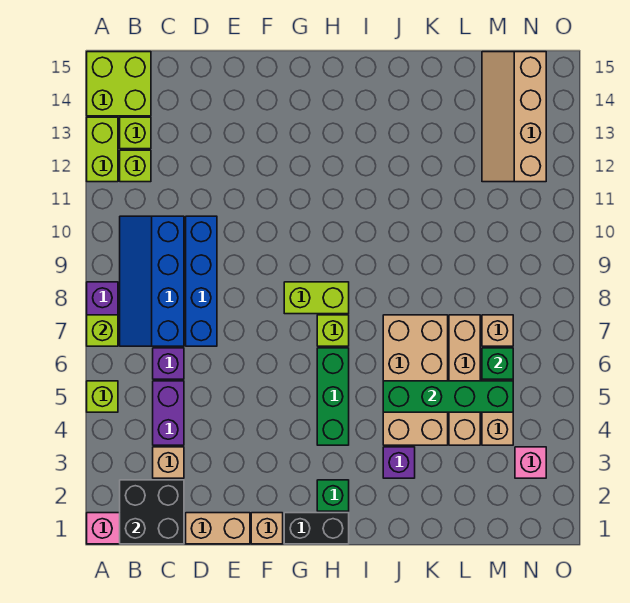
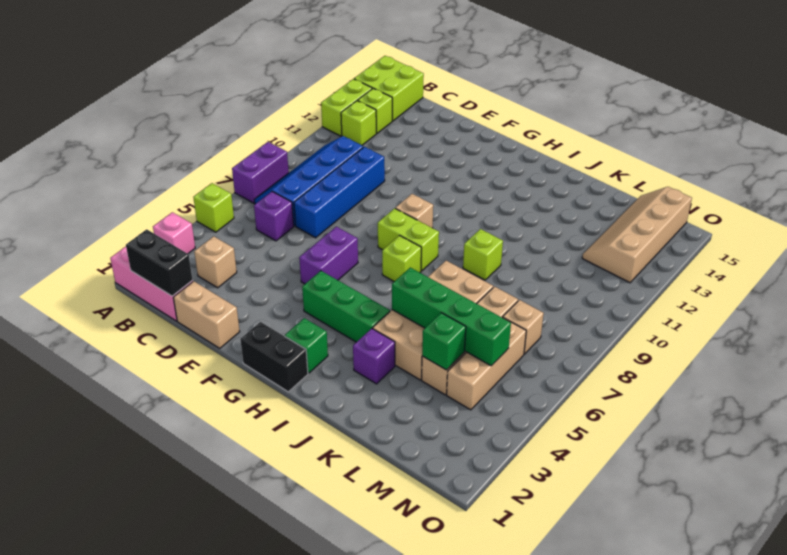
lime brick A7 level 2 -> lime brick J9 level 1
black brick B1:C2 level 2 -> black brick B1:C1 level 2
purple brick C4:C5 level 1 -> purple brick F5:F6 level 1
tan brick F1 level 1 -> tan brick G9 level 1
green brick H4:H6 level 1 -> green brick G4:I4 level 1
green brick M6 level 2 -> green brick L4 level 2
pink brick N3 level 1 -> pink brick A3 level 1

